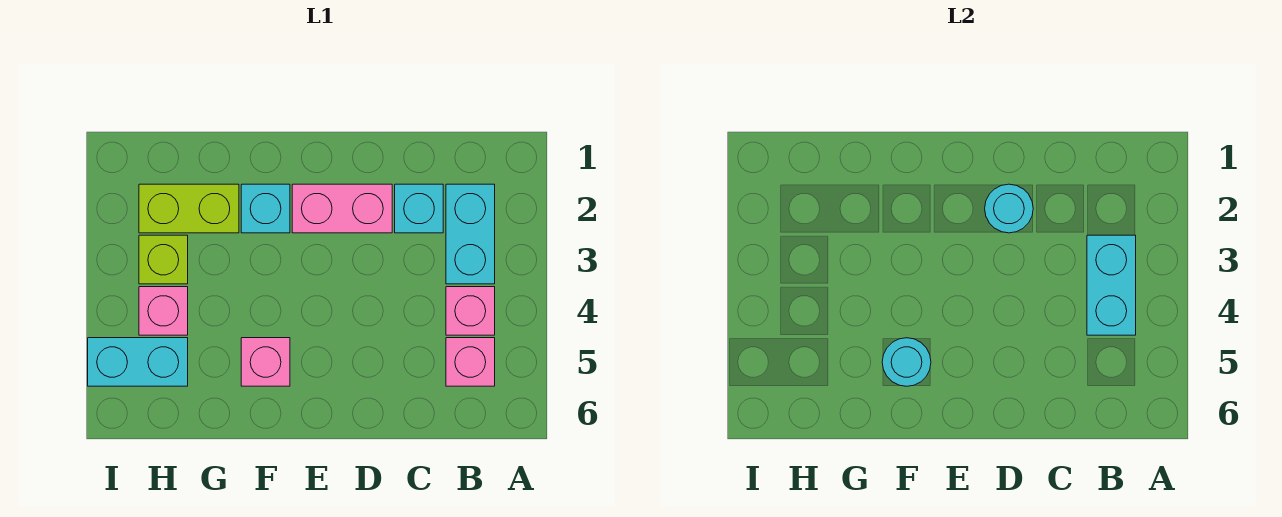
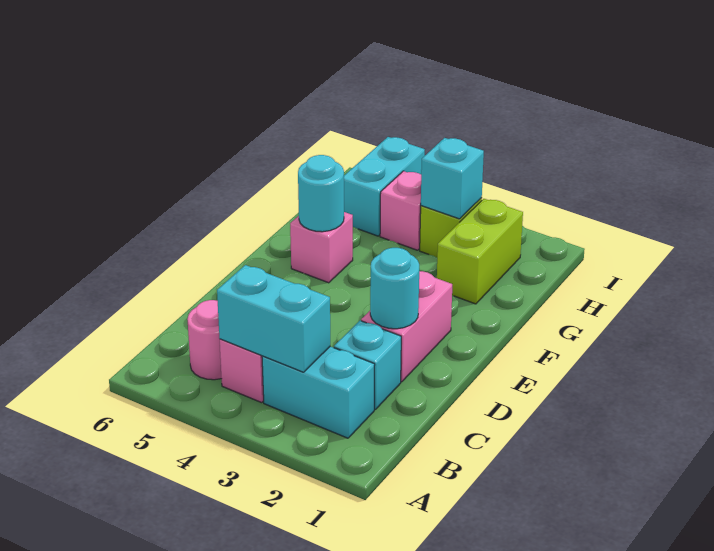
pink brick B5 level 1 -> pink round brick B5 level 1
cyan brick F2 level 1 -> cyan brick H3 level 2

